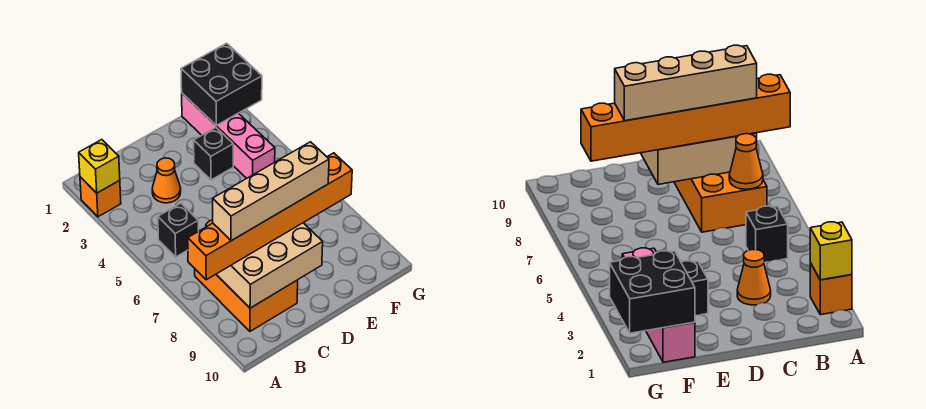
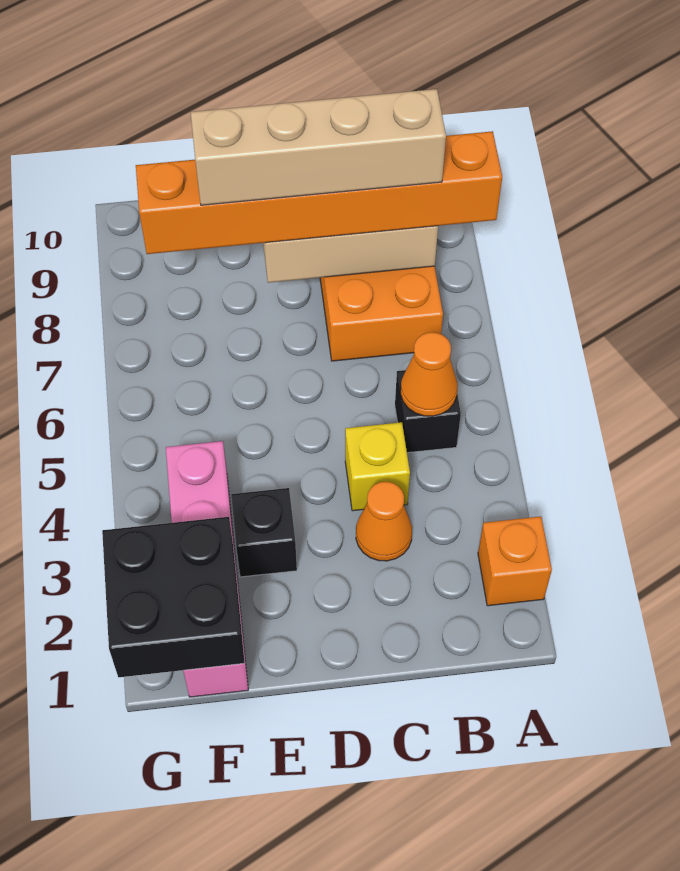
yellow brick A2 level 2 -> yellow brick C4 level 1
orange cone B7 level 2 -> orange cone B5 level 2

